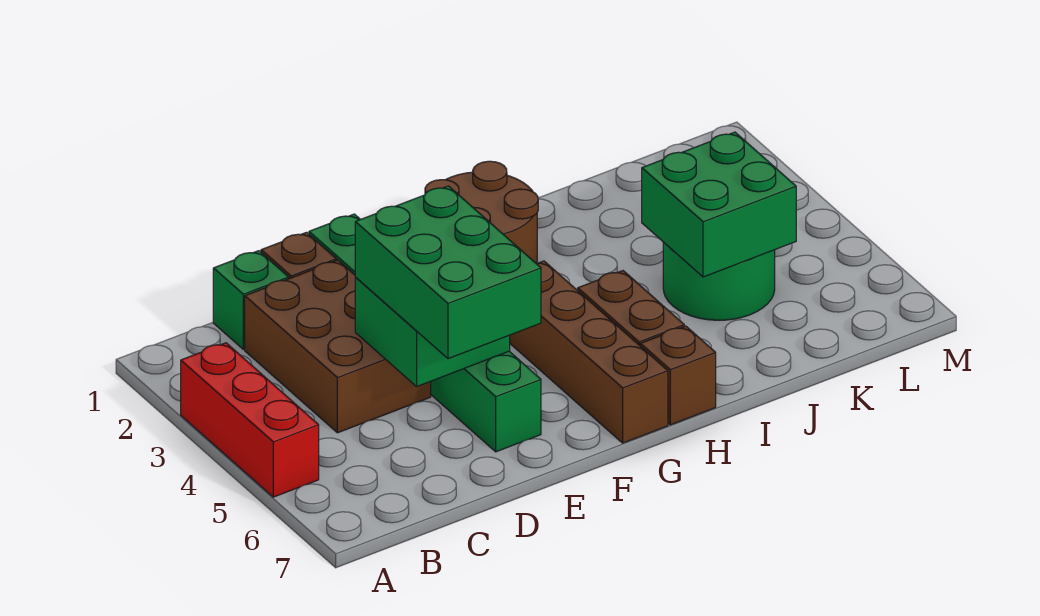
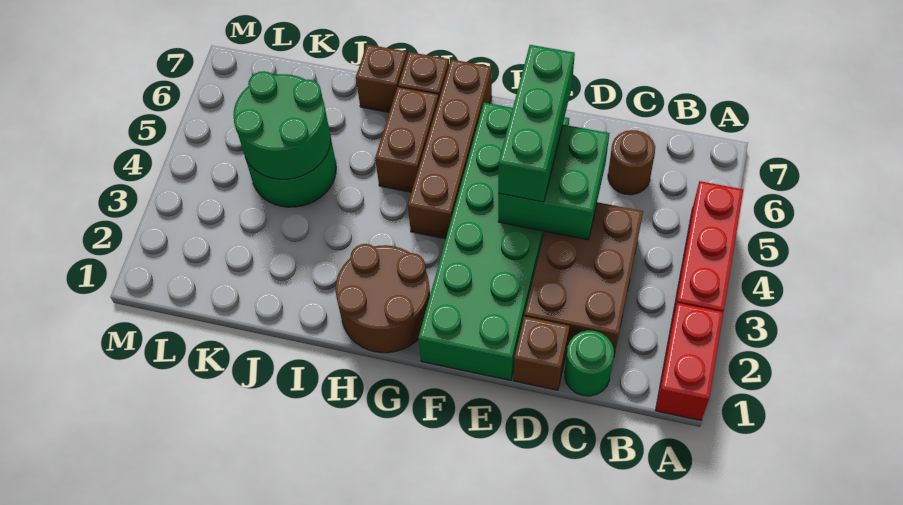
none -> red brick A1:A2 level 1
green brick C1 level 1 -> green round brick C1 level 1
none -> brown round brick C6 level 1
green brick D4:E6 level 3 -> green brick E4:E6 level 3
green brick E1:E6 level 1 -> green brick E1:F6 level 1
none -> brown brick I7 level 1
green brick J4:K5 level 2 -> green round brick J4:K5 level 2

